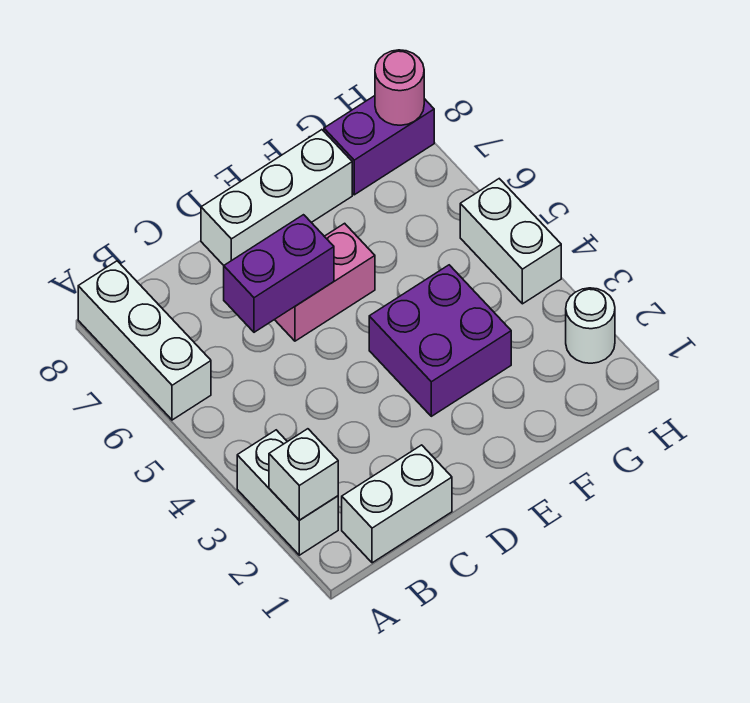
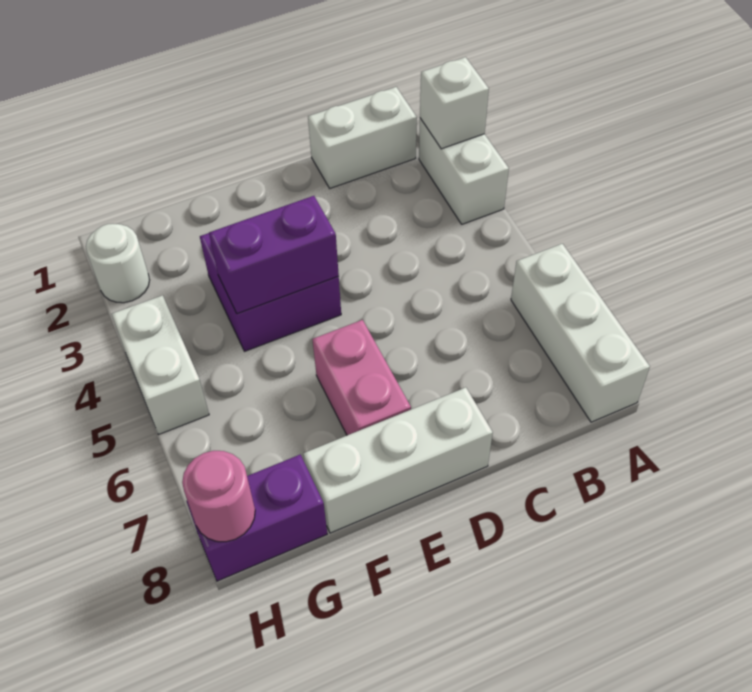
purple brick C6:D6 level 2 -> purple brick E4:F4 level 2
pink brick D6:E6 level 1 -> pink brick E6:E7 level 1

